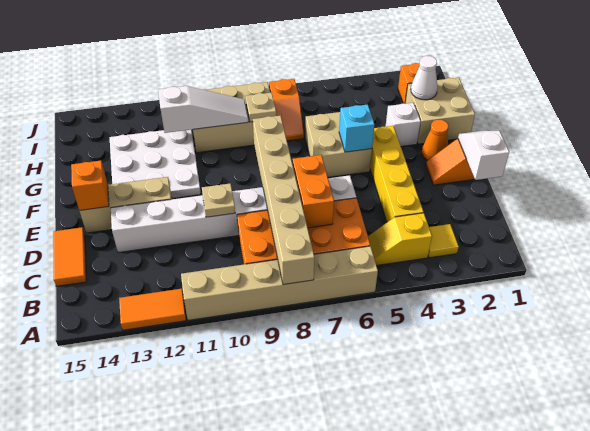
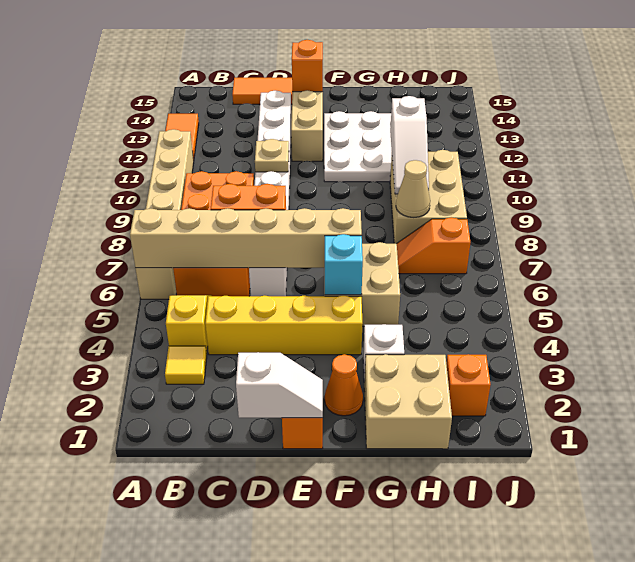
tan brick A8:F8 level 2 -> tan brick A6:F6 level 2
white cone H2 level 2 -> none
tan plate H8 level 2 -> tan cone H8 level 2

